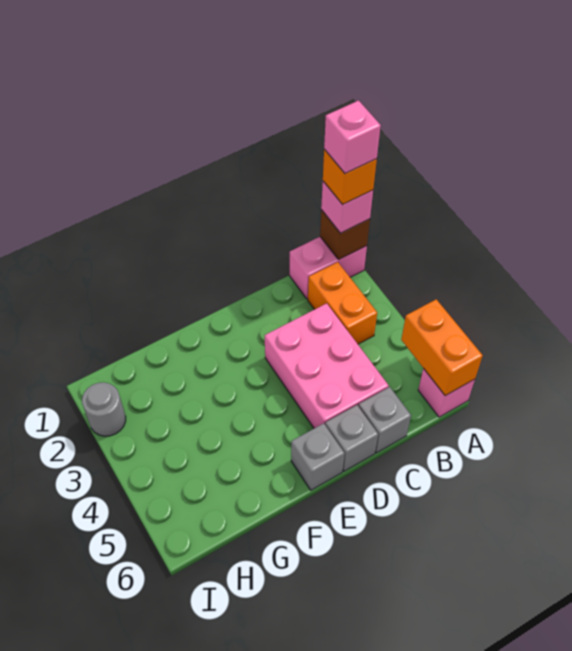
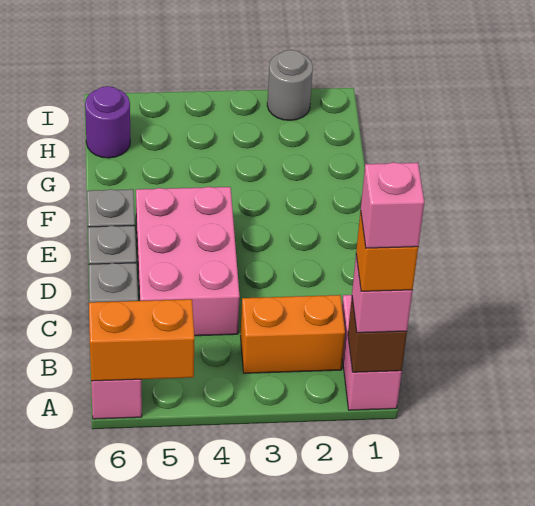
pink brick C3:D5 level 1 -> pink brick C4:E5 level 1
none -> purple round brick H6 level 1

